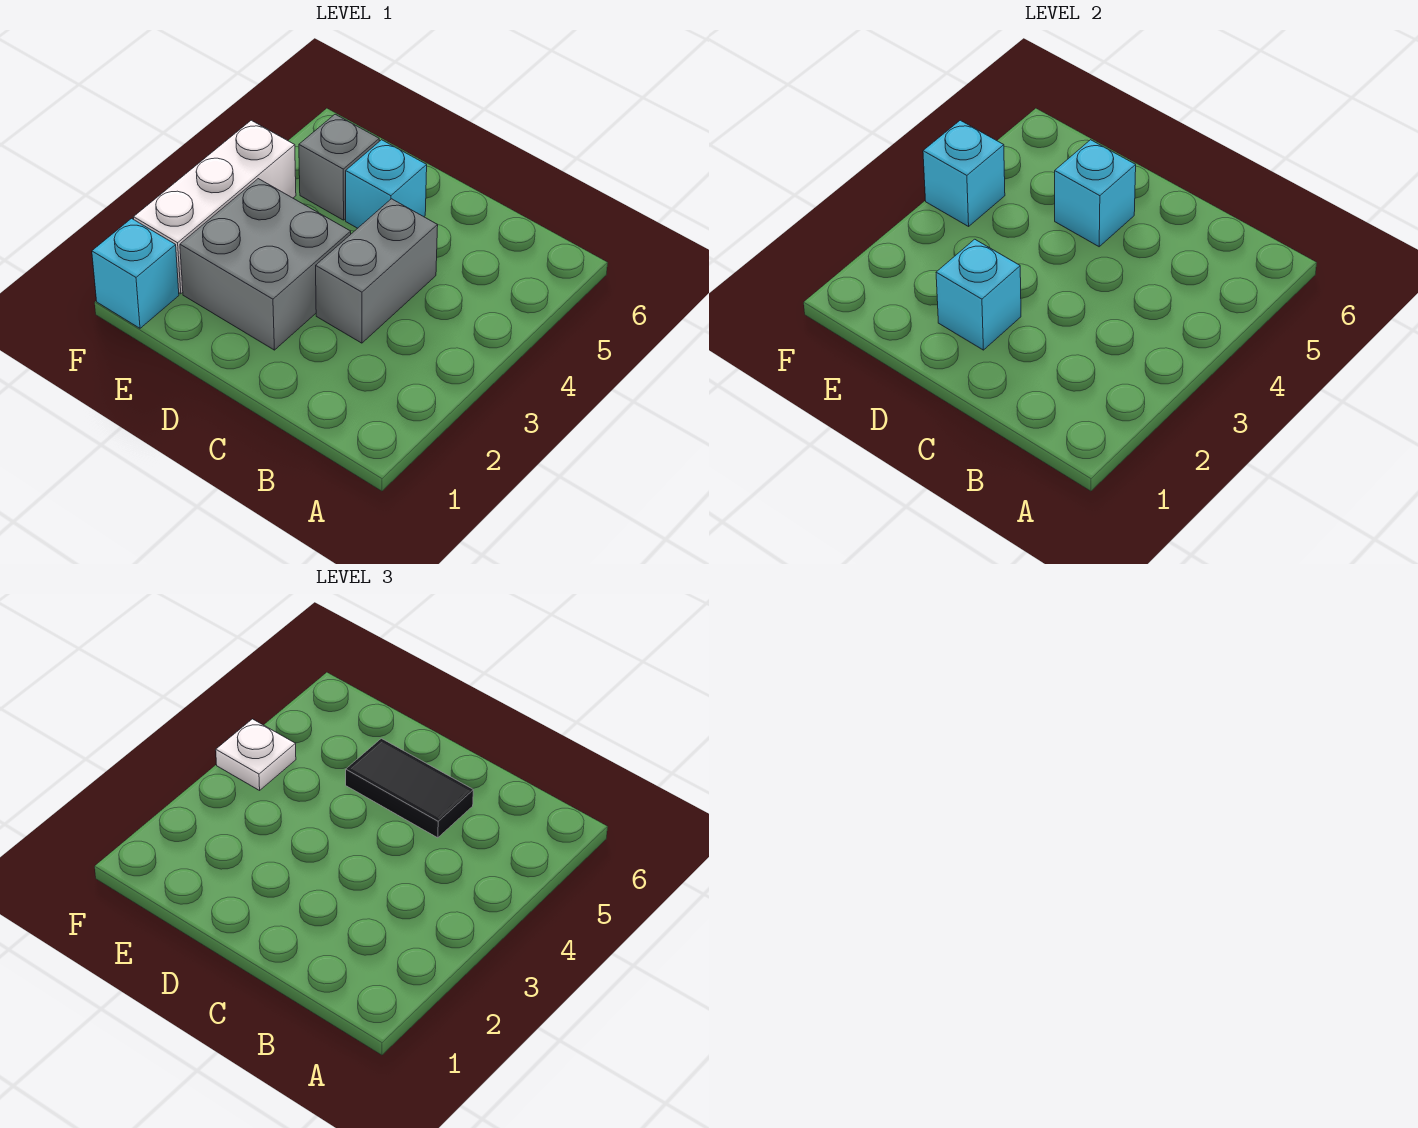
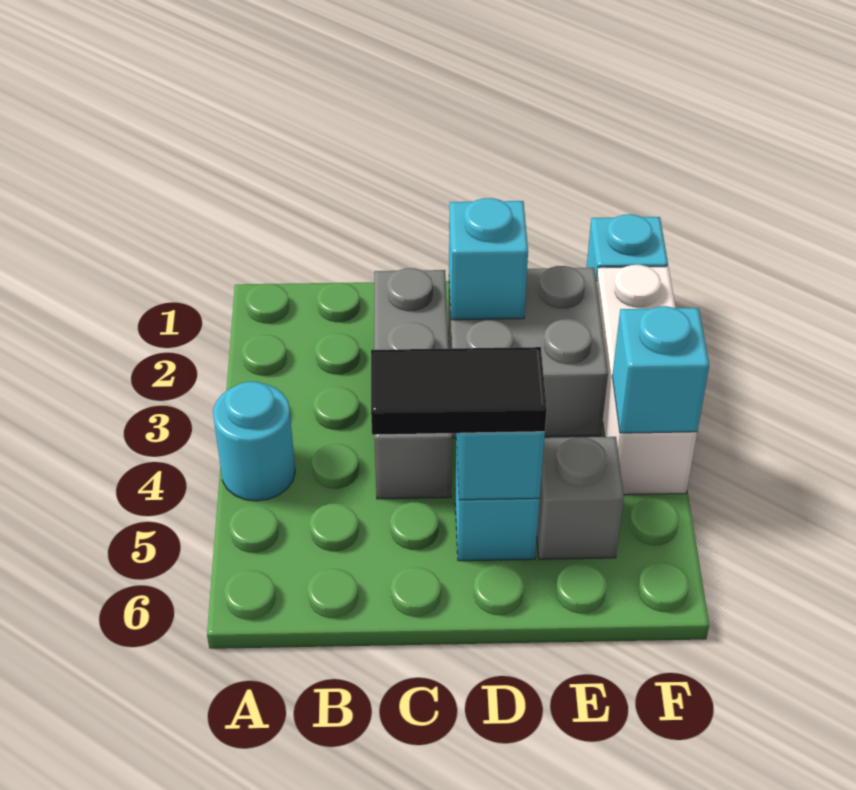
none -> cyan round brick A4 level 1
grey brick C3:C4 level 1 -> grey brick C2:C4 level 1
white plate F4 level 3 -> none

